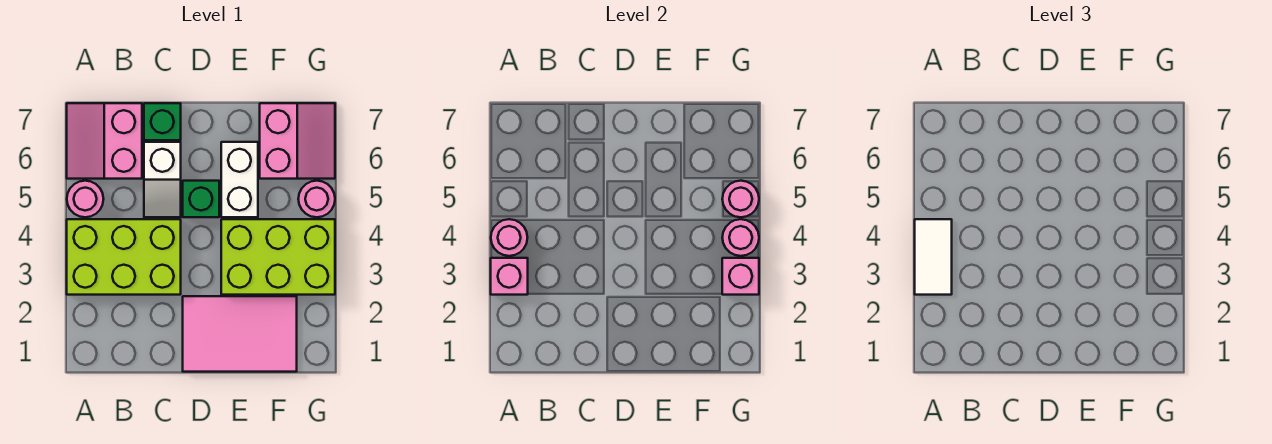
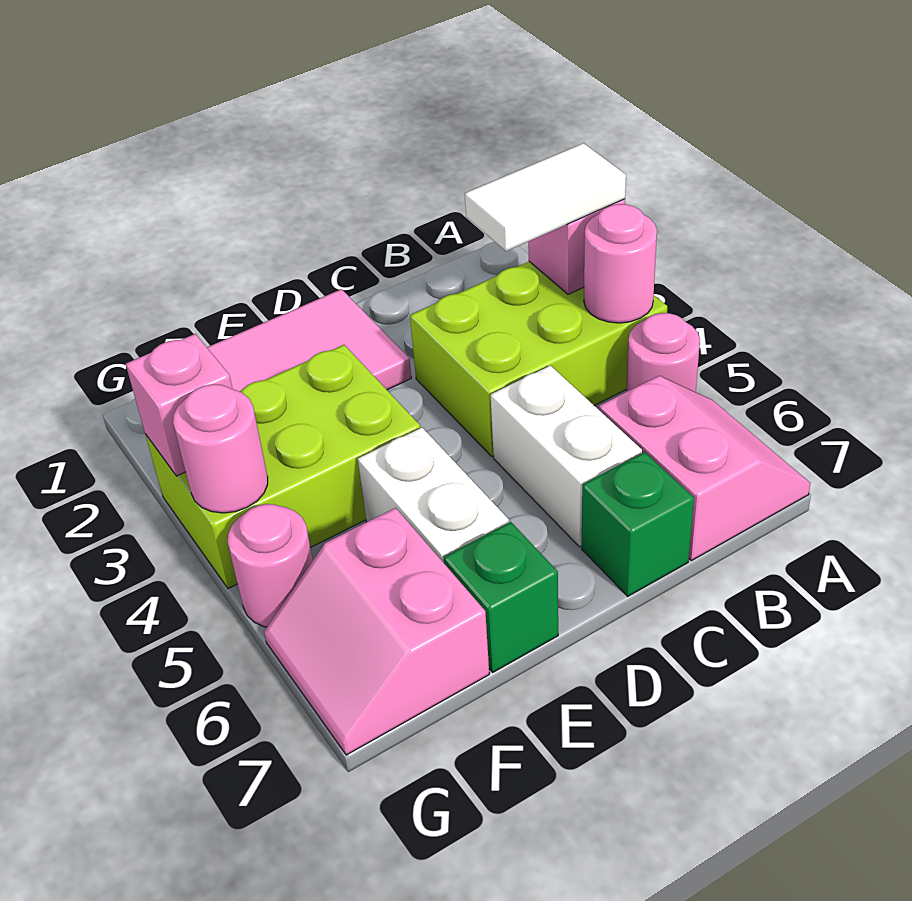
white tile A3:A4 level 3 -> white tile A3:B3 level 3
white slope C5:C6 level 1 top 6 -> white brick C5:C6 level 1
green brick D5 level 1 -> green brick E7 level 1
pink round brick G5 level 2 -> none

